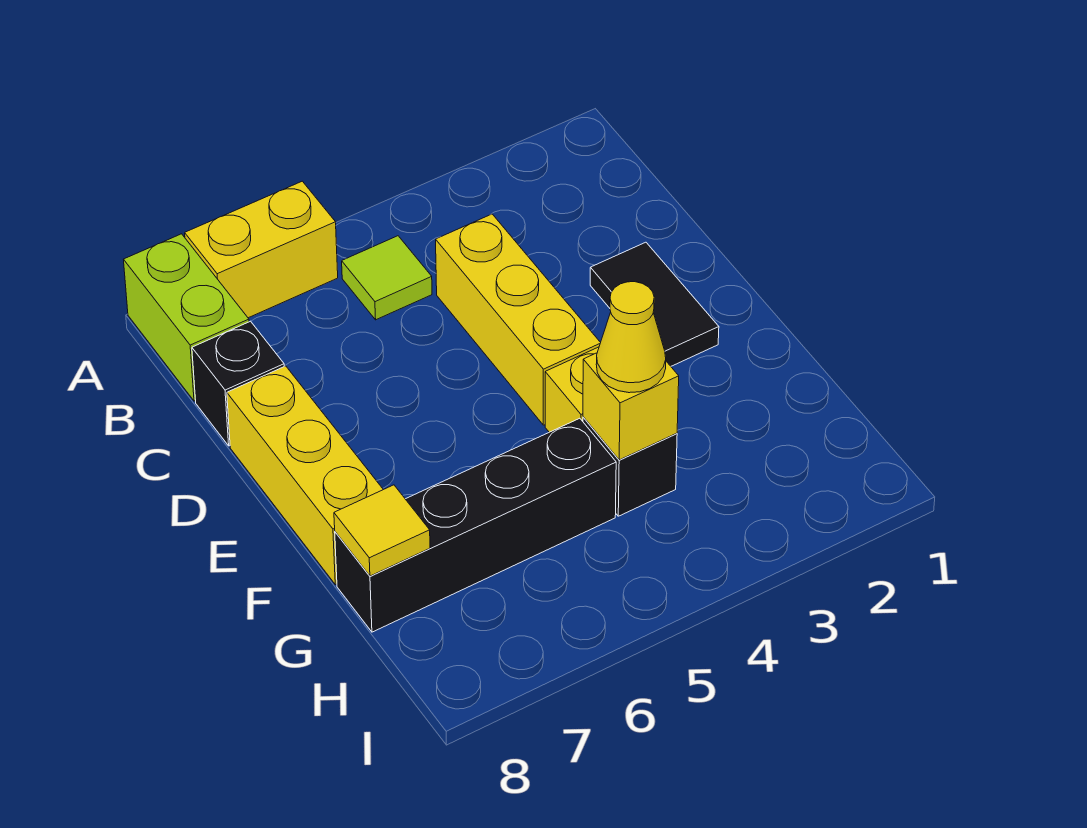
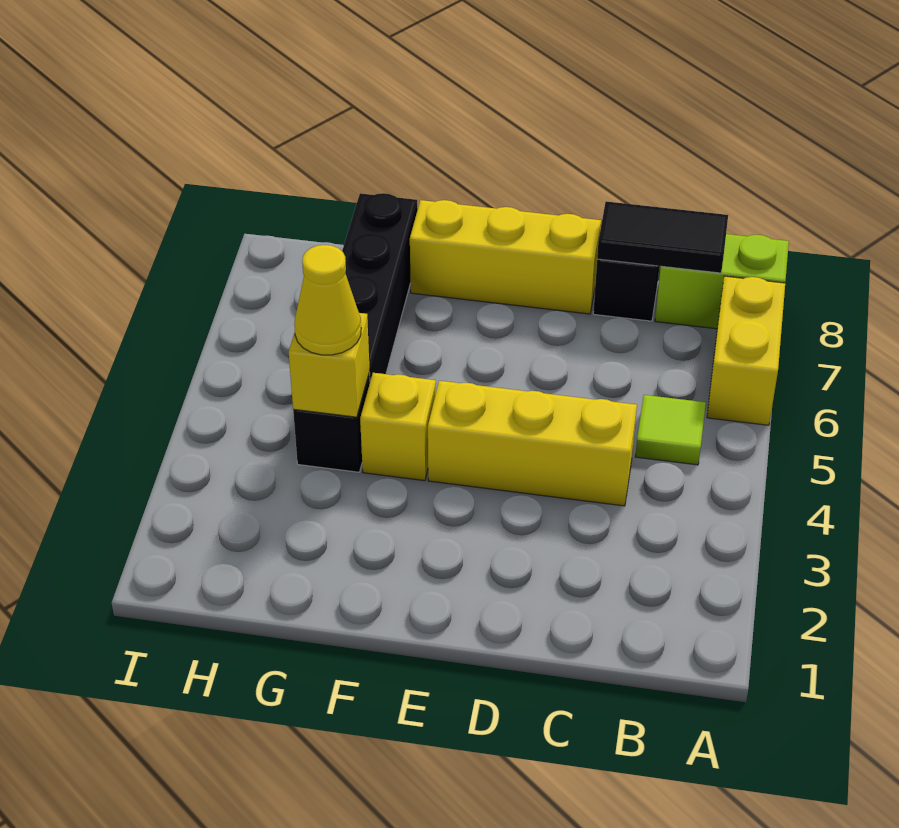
black tile D2:E2 level 1 -> black tile B8:C8 level 2
yellow tile G8 level 2 -> none

